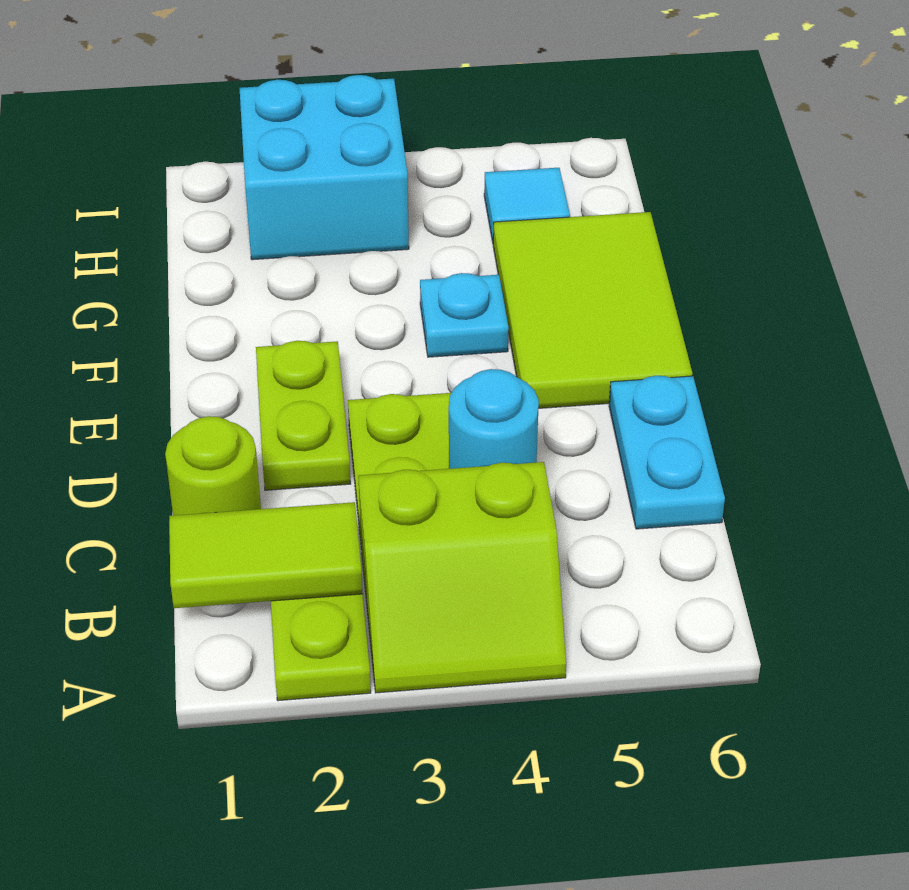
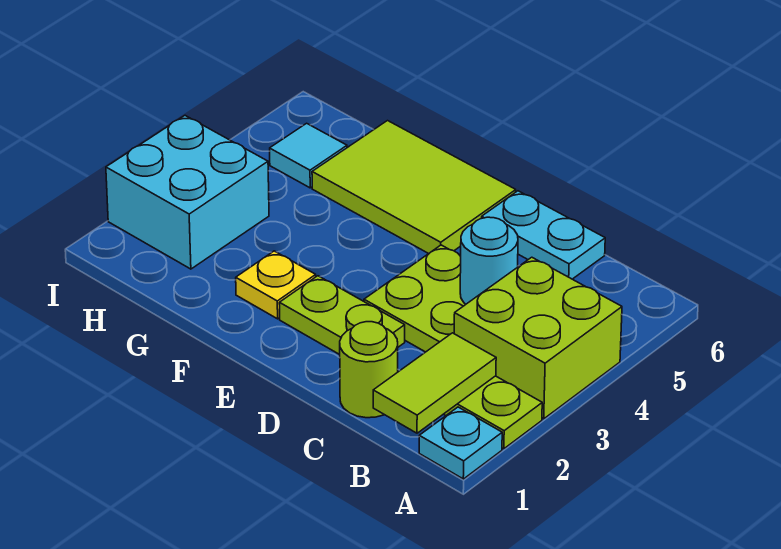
lime slope A3:B4 level 1 top B -> lime brick A3:B4 level 1
none -> yellow plate F2 level 1
cyan plate F4 level 1 -> cyan plate A1 level 1

